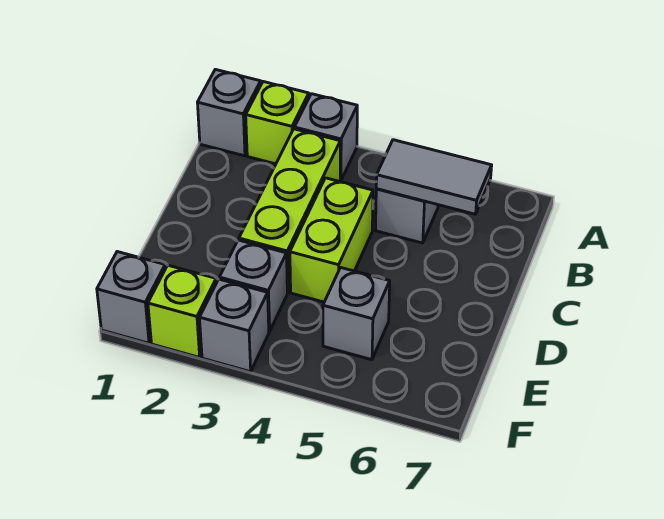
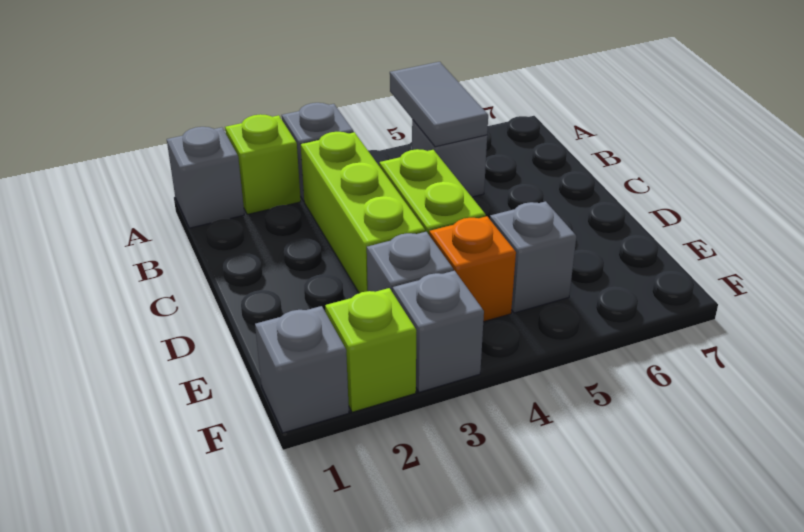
grey tile B5:B6 level 2 -> grey tile A5:B5 level 2
none -> orange brick E4 level 1

